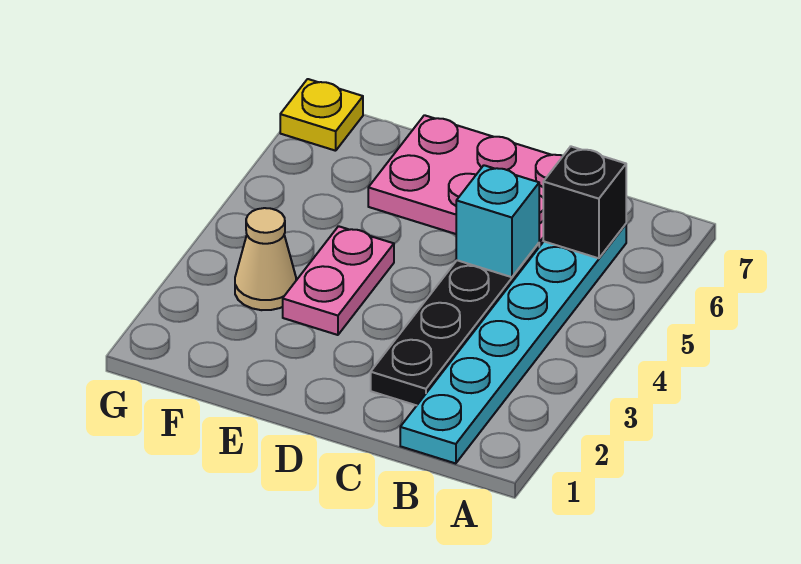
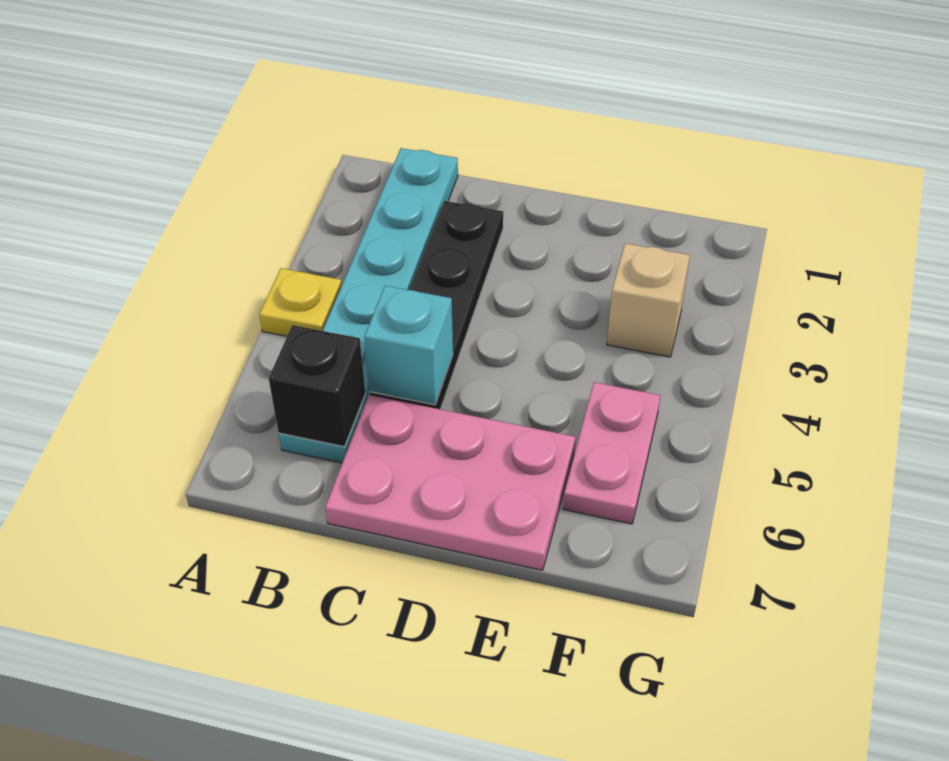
pink plate E3:E4 level 1 -> pink plate F5:F6 level 1
tan cone F3 level 1 -> tan brick F3 level 1
yellow plate G7 level 1 -> yellow plate A4 level 1

